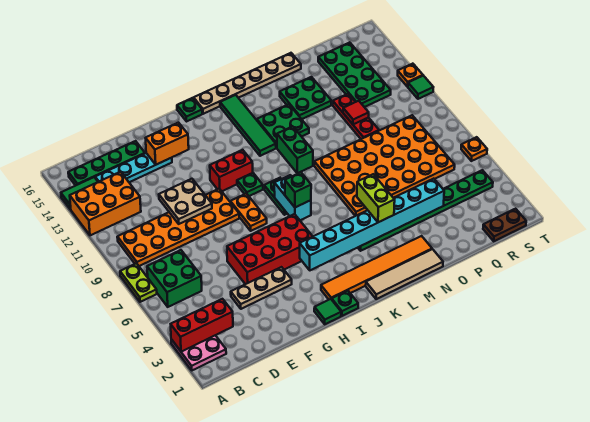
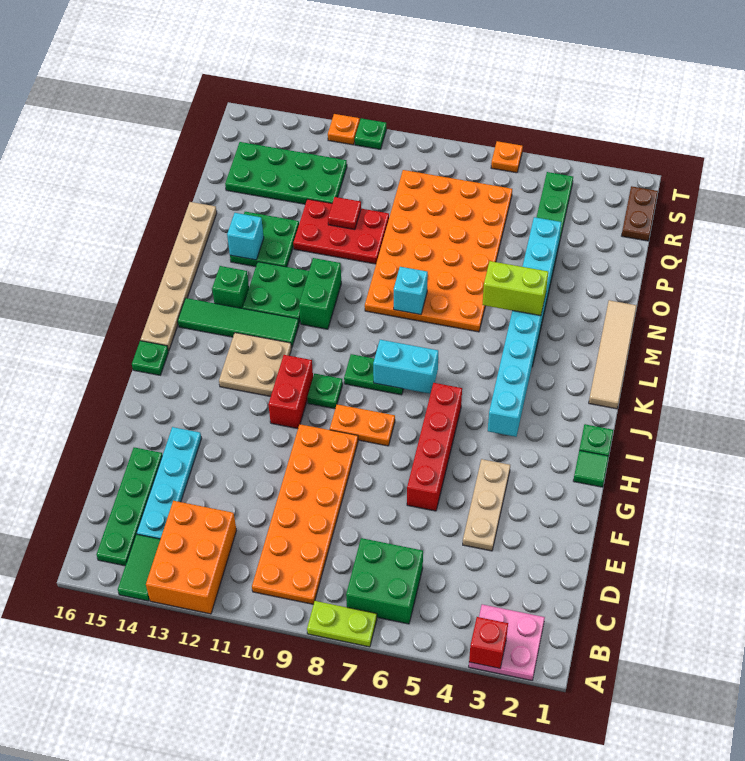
red brick A3:C3 level 2 -> red brick A3 level 2
tan plate E10:F11 level 2 -> tan plate I12:J13 level 1
red brick F5:I6 level 1 -> red brick F6:I6 level 1
orange brick F14:G14 level 2 -> none
orange tile I2:N2 level 1 -> none
green brick J7 level 3 -> green brick L14 level 1
green brick L10:L11 level 1 -> green brick L11:M11 level 1
none -> cyan brick M8 level 2
none -> cyan brick N14 level 2
red plate P10:P12 level 1 -> red plate O10:P12 level 1
green tile T11 level 1 -> green plate T11 level 1

